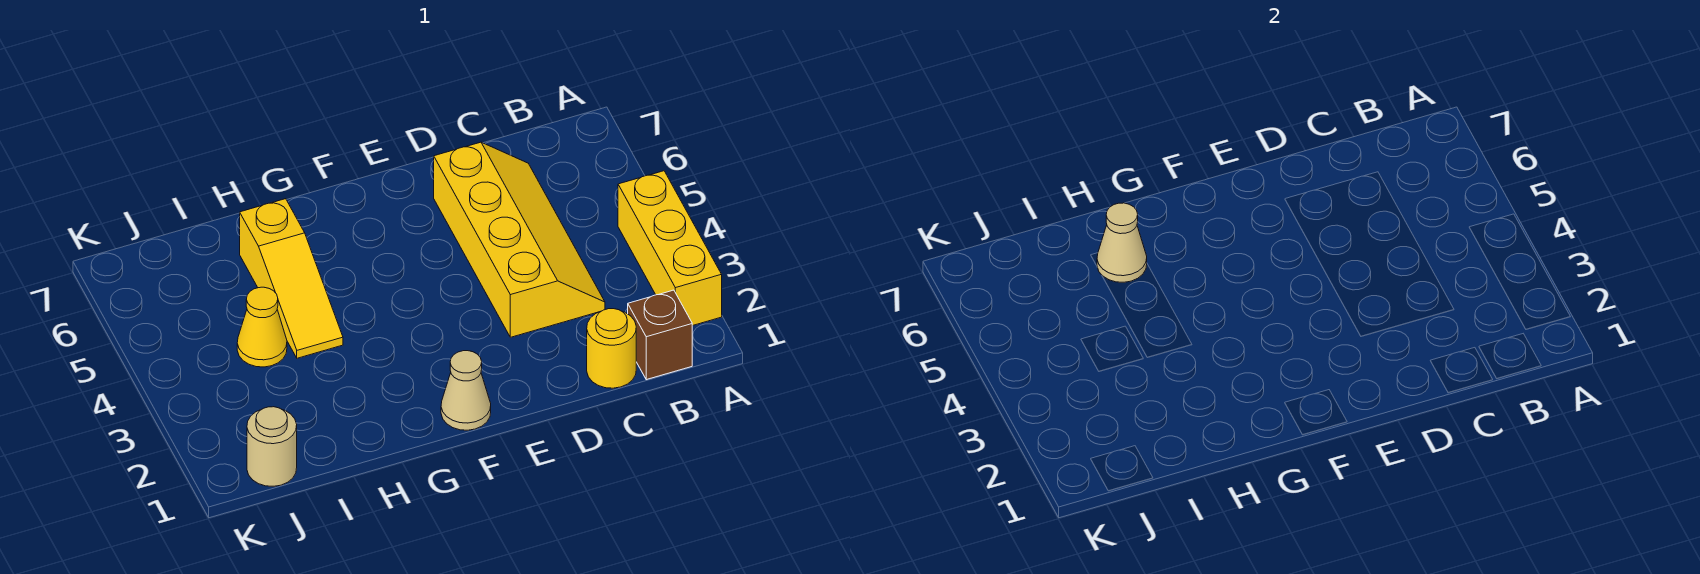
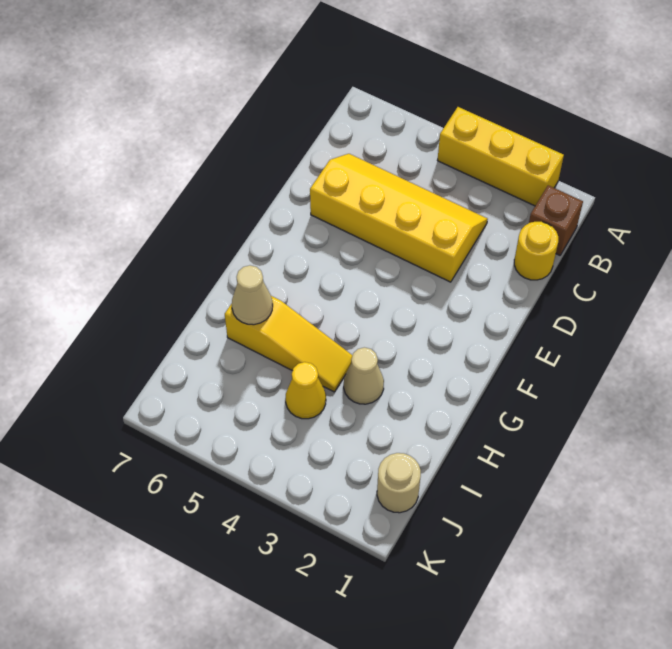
tan cone F1 level 1 -> tan cone H3 level 1

